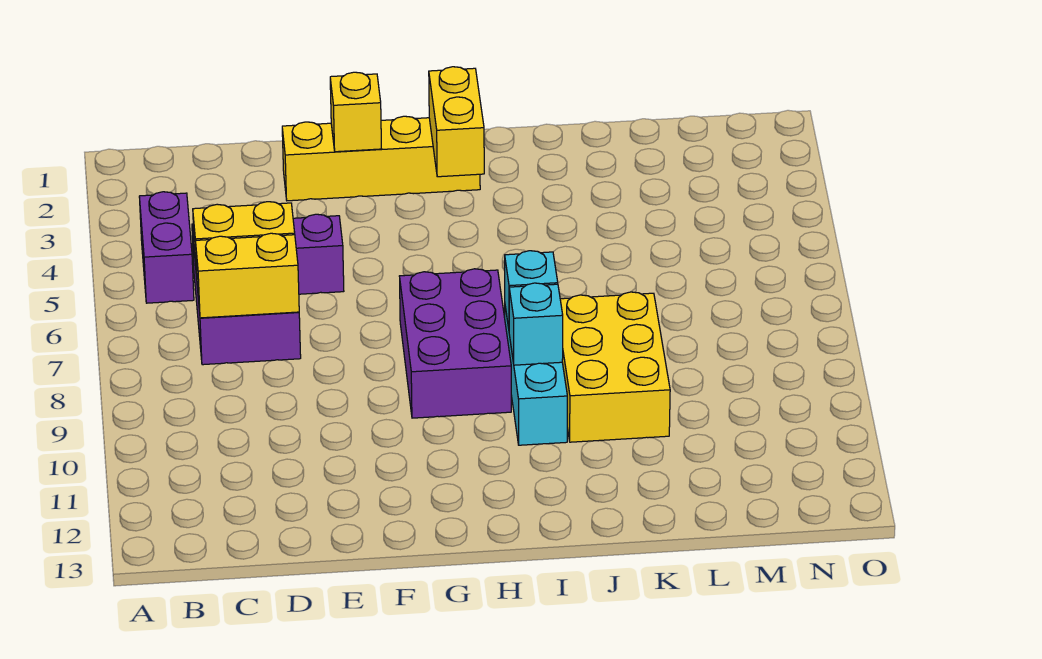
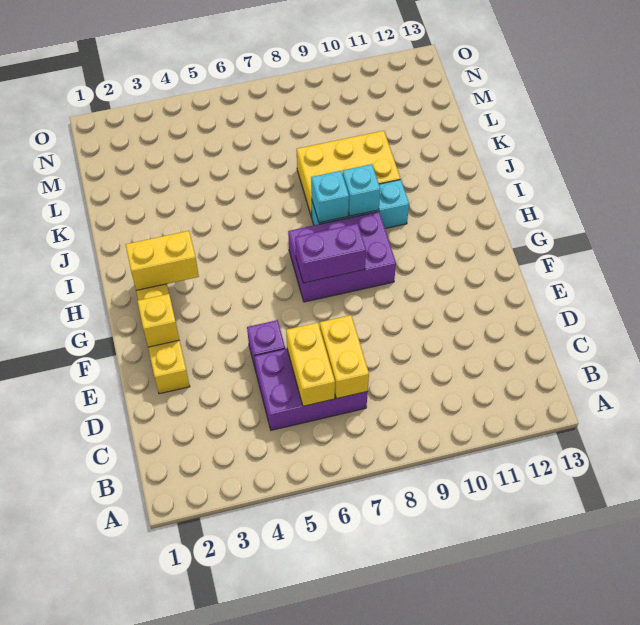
purple brick B4:B5 level 1 -> purple brick G7:G8 level 2

